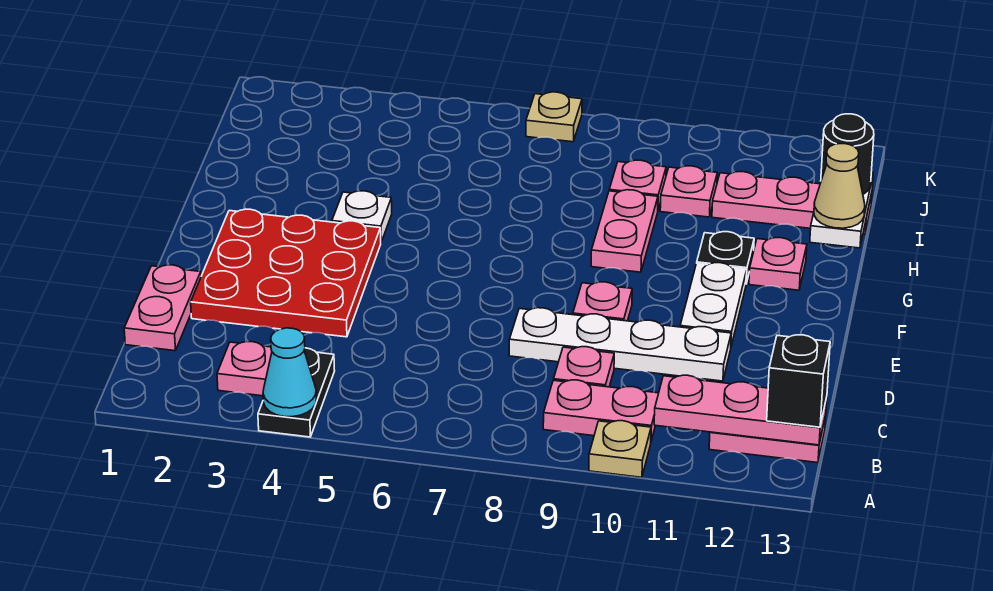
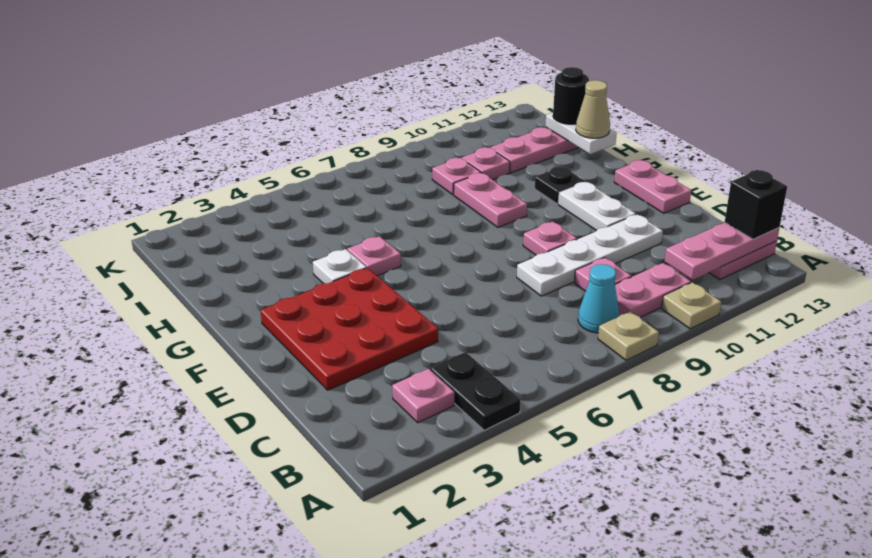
cyan cone A4 level 2 -> cyan cone B8 level 1
pink plate C1:D1 level 1 -> pink plate E13:F13 level 1
pink plate G12 level 1 -> pink plate G5 level 1
tan plate K7 level 1 -> tan plate A8 level 1

